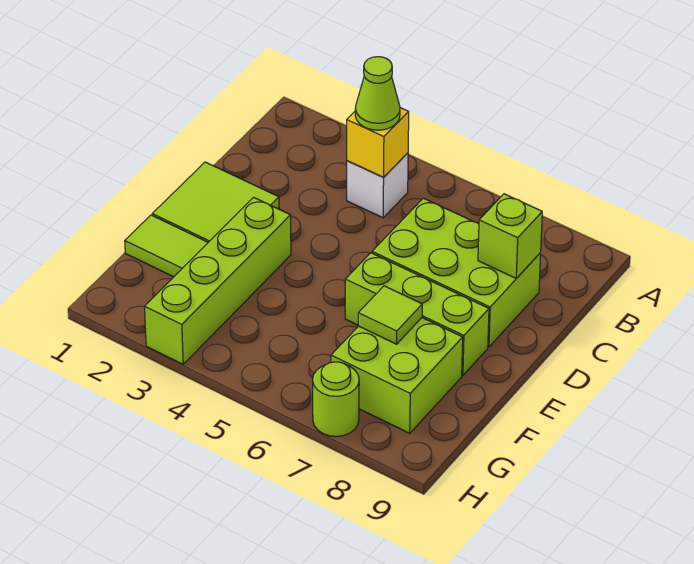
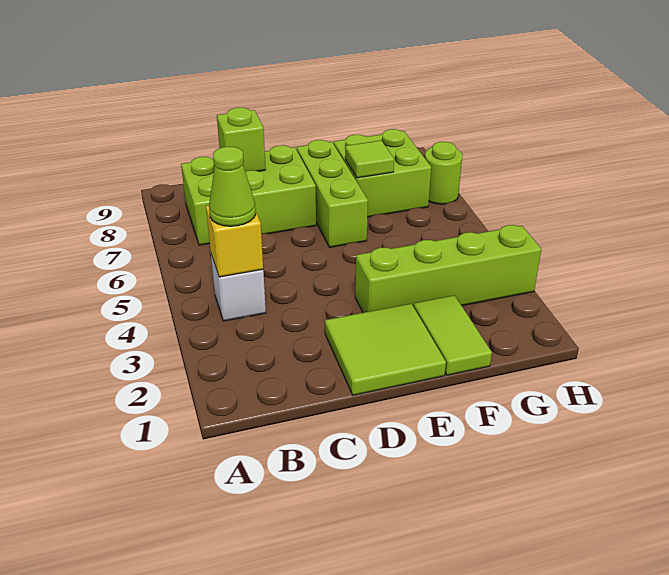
lime brick C6:D8 level 1 -> lime brick B7:D8 level 1

